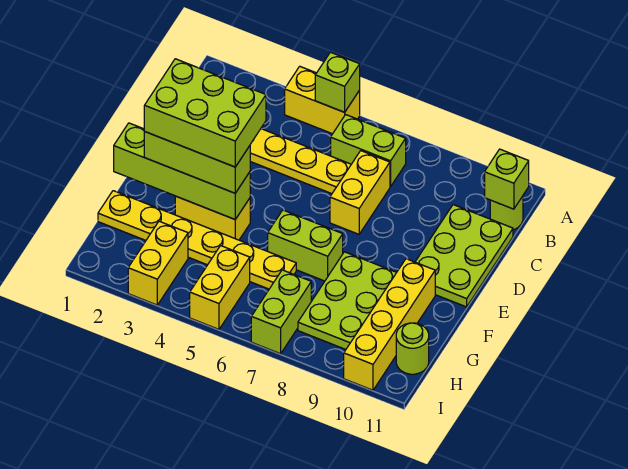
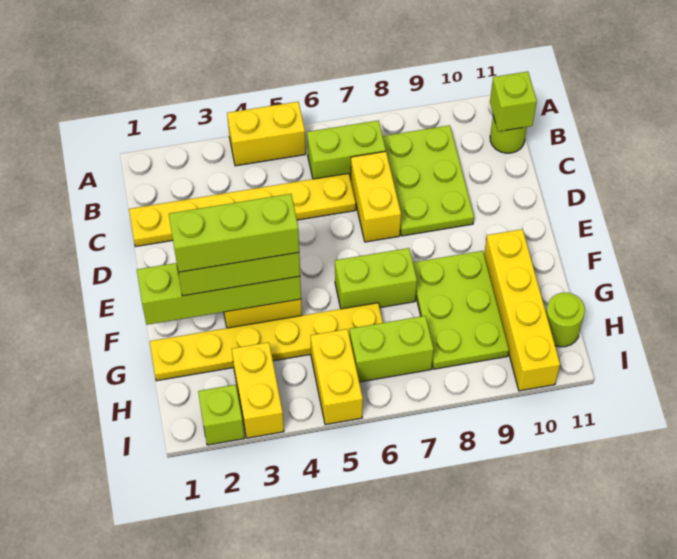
lime brick A5 level 2 -> lime brick I2 level 1
lime plate C10:E11 level 1 -> lime plate B8:D9 level 1
lime brick E2:F4 level 4 -> lime brick F2:F4 level 4
lime brick H7:I7 level 1 -> lime brick H6:H7 level 1

